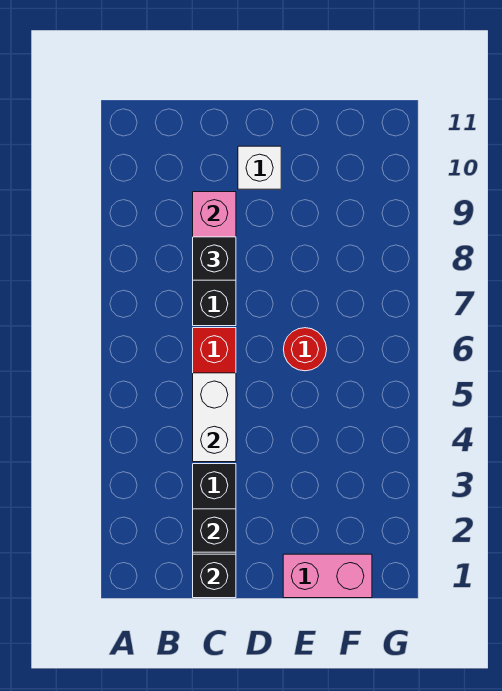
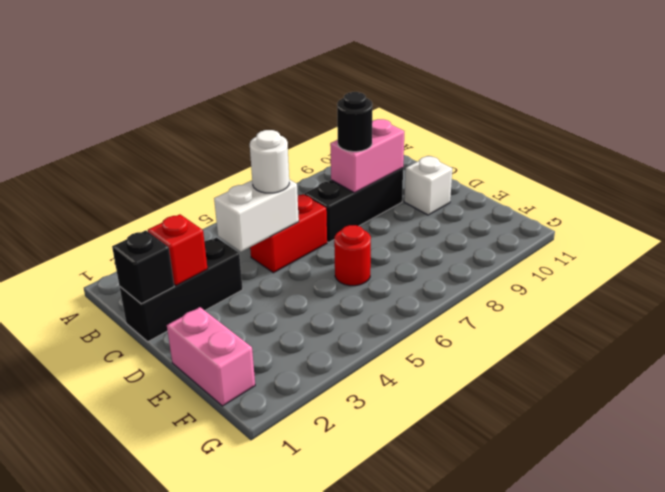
black brick C2 level 2 -> red brick C2 level 2
none -> white round brick C5 level 3
black brick C8 level 3 -> black round brick C8 level 3

